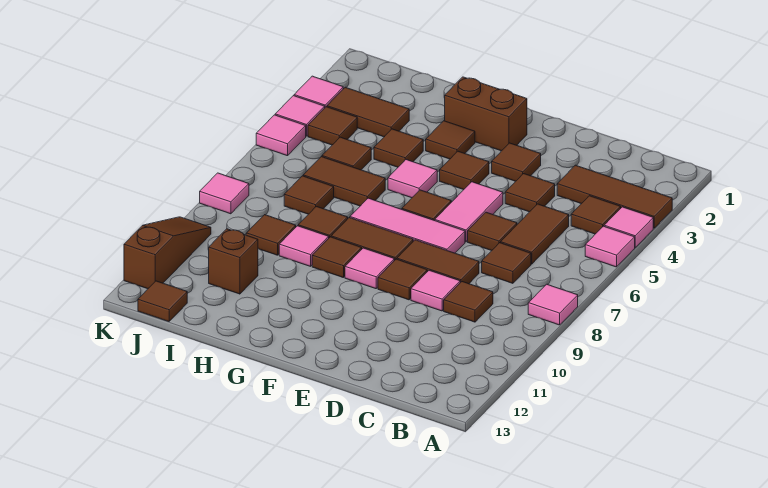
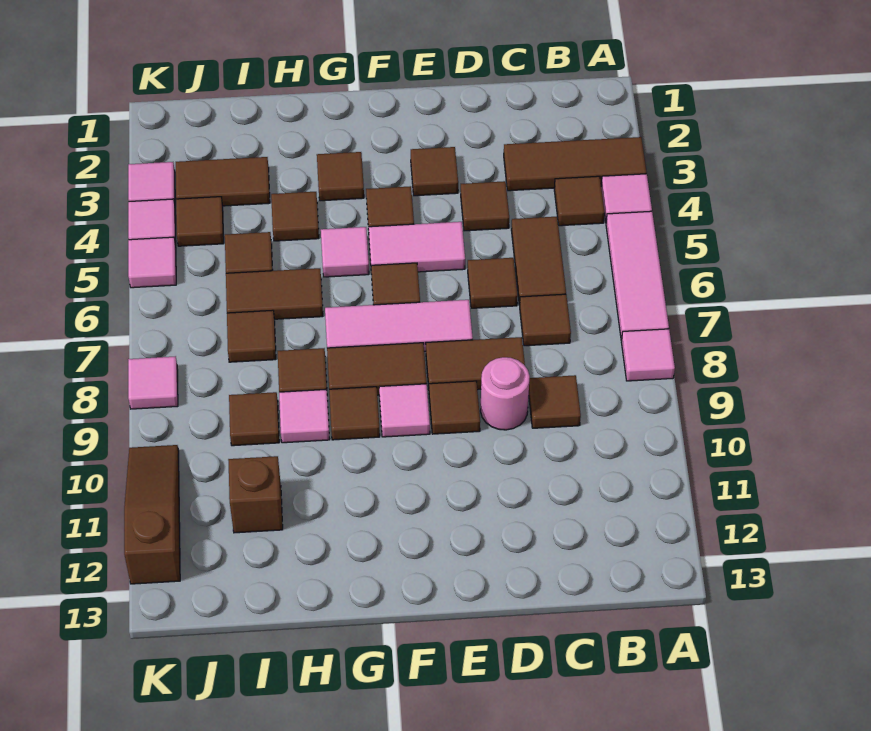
pink tile A5 level 1 -> pink tile A5:A7 level 1
pink tile D9 level 1 -> pink round brick D9 level 1
pink tile E5:E6 level 1 -> pink tile E5:F5 level 1
brown brick F2:G2 level 1 -> none
brown tile J13 level 1 -> none

